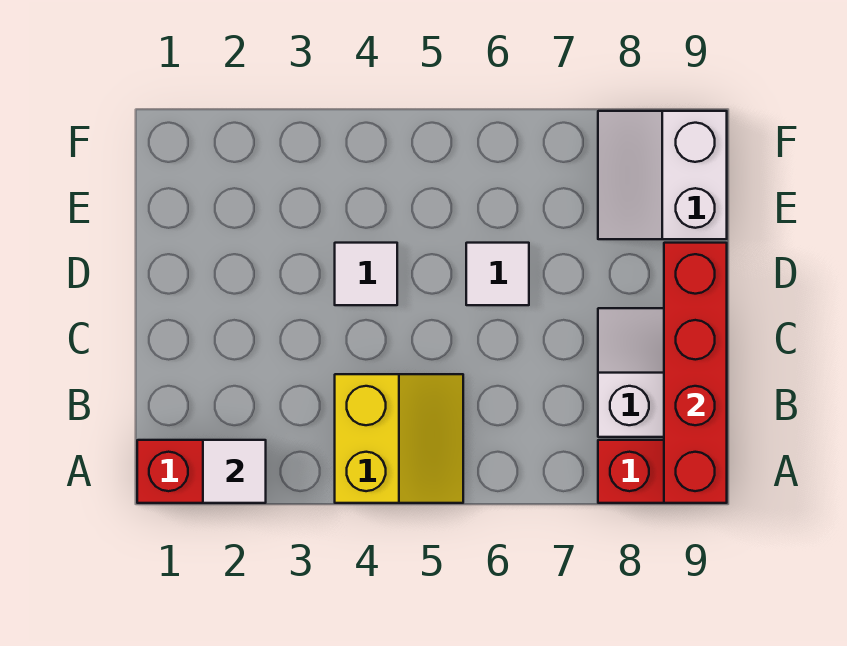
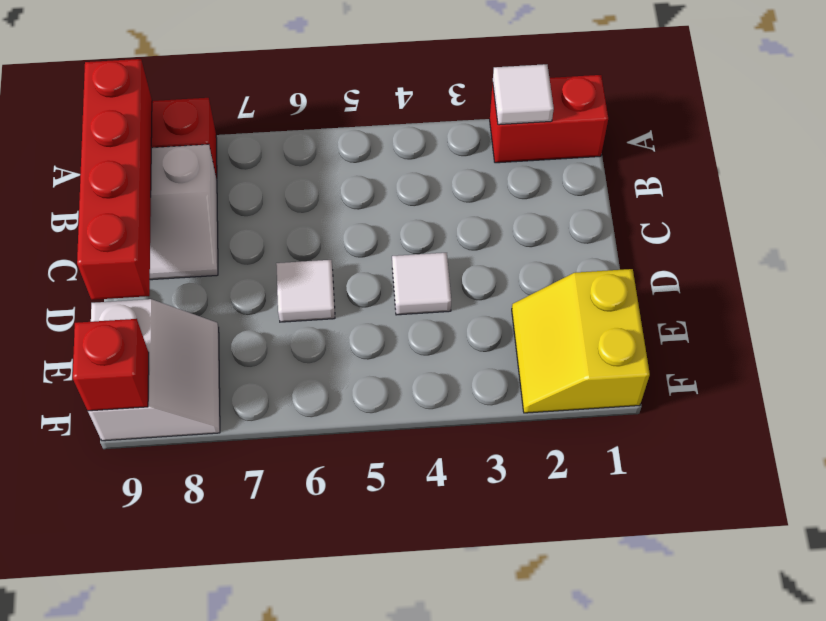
yellow slope A4:B5 level 1 top 4 -> yellow slope E1:F2 level 1 top 1
none -> red brick F9 level 2

